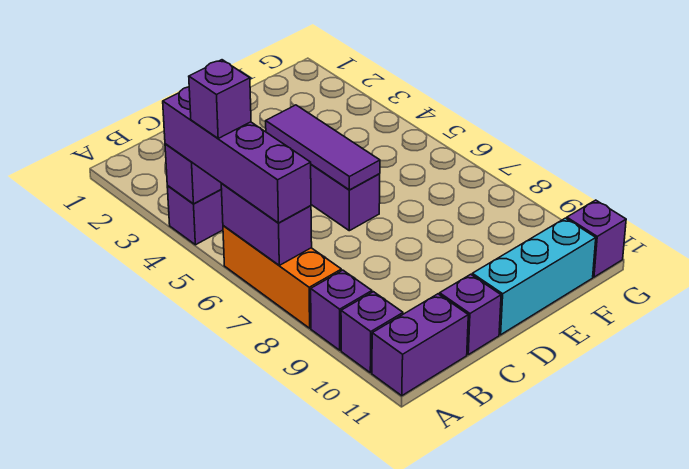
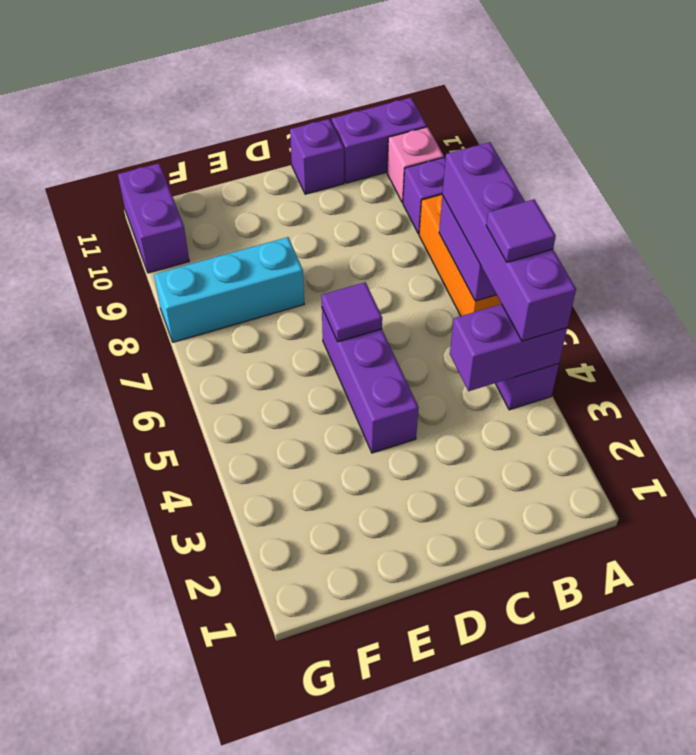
purple brick A5 level 4 -> purple tile A5 level 4
purple brick A10 level 1 -> pink brick A10 level 1
purple tile D4:D6 level 2 -> purple tile D6 level 2
cyan brick D11:F11 level 1 -> cyan brick E8:G8 level 1
purple brick G11 level 1 -> purple brick G10:G11 level 1

